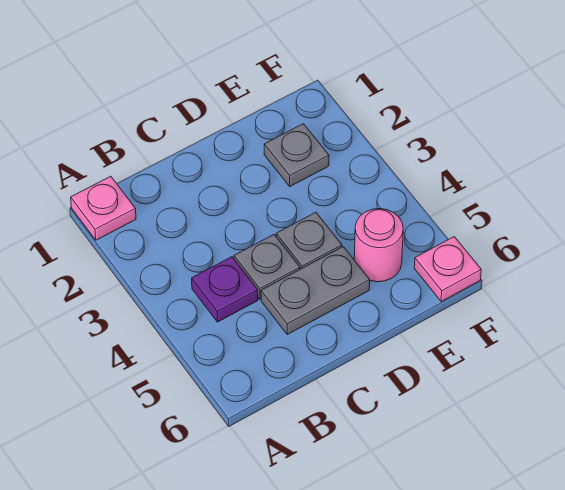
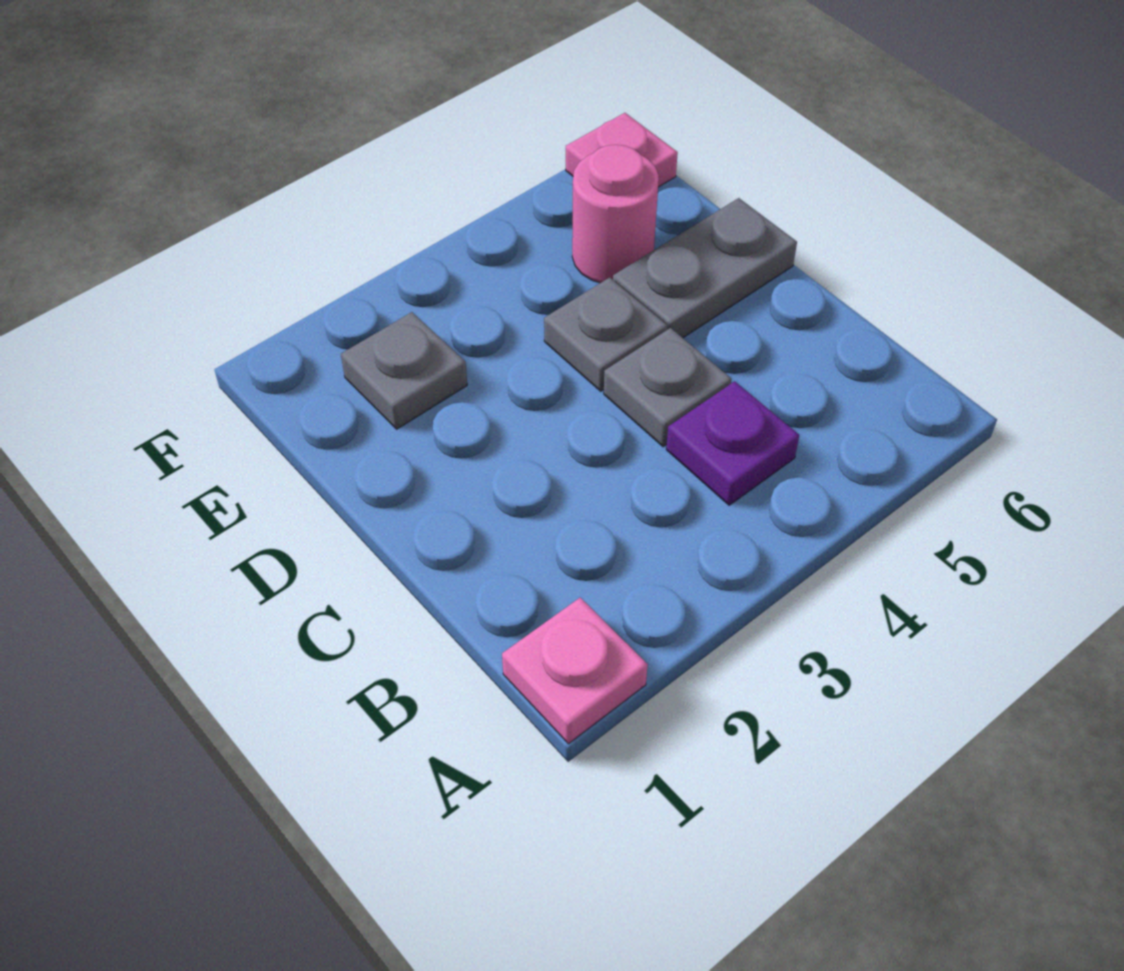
grey plate C5:D5 level 1 -> grey plate D5:D6 level 1

